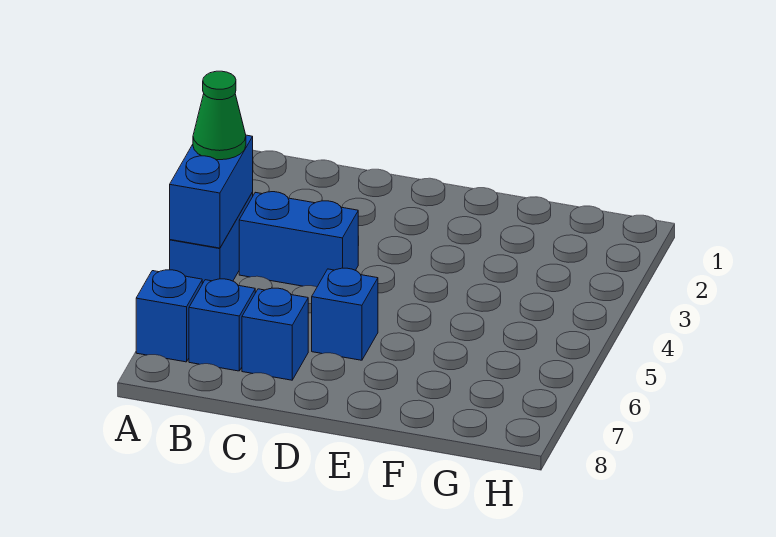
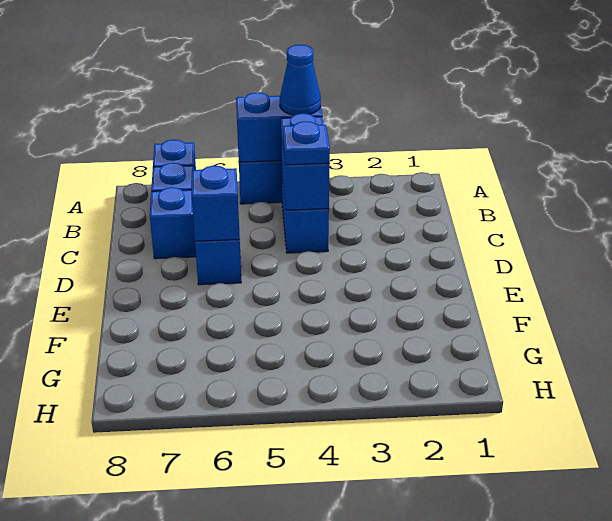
green cone A4 level 3 -> blue cone A4 level 3
none -> blue brick B4:C4 level 2
none -> blue plate C4 level 3
none -> blue brick D6 level 2

